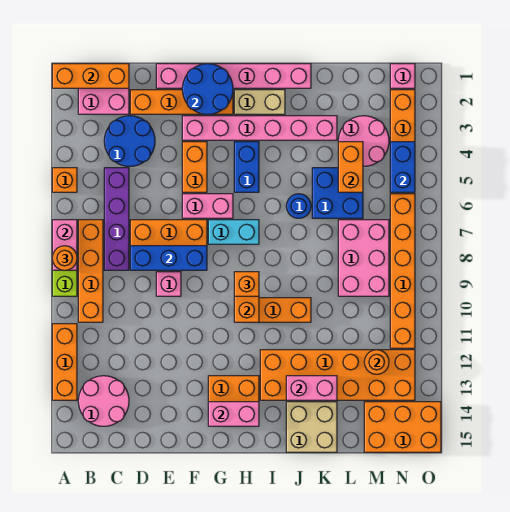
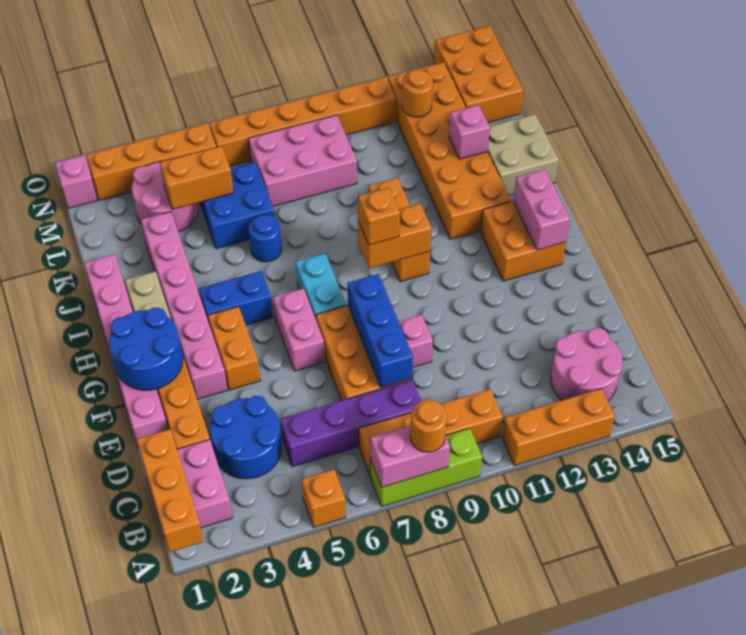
orange brick F4:F5 level 1 -> orange brick F4:G4 level 1
pink brick J13:K13 level 2 -> pink brick K13 level 2
blue brick N4:N5 level 2 -> none

